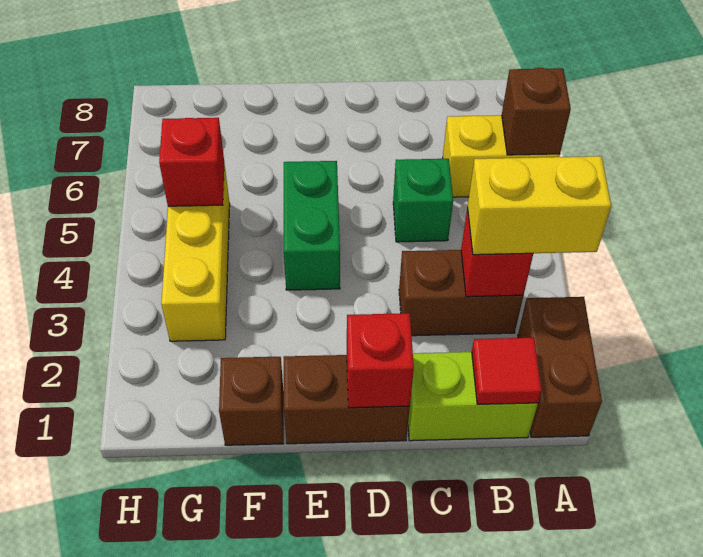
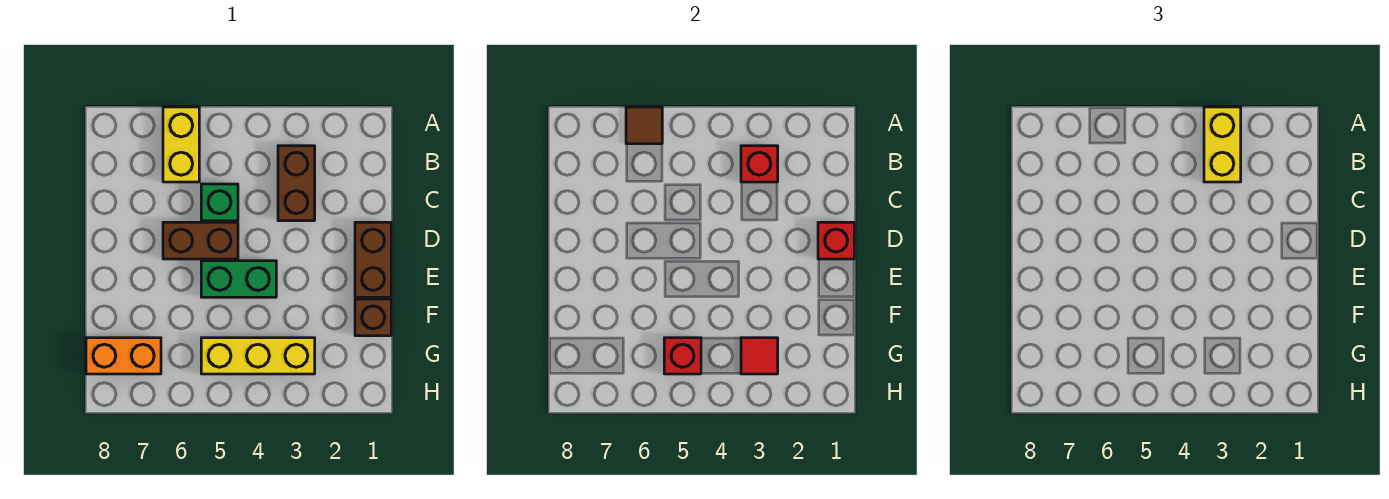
brown brick A1:A2 level 1 -> brown brick D5:D6 level 1
brown brick A6 level 2 -> brown tile A6 level 2
lime brick B1:C1 level 1 -> none
red tile B1 level 2 -> red tile G3 level 2
none -> orange brick G7:G8 level 1

